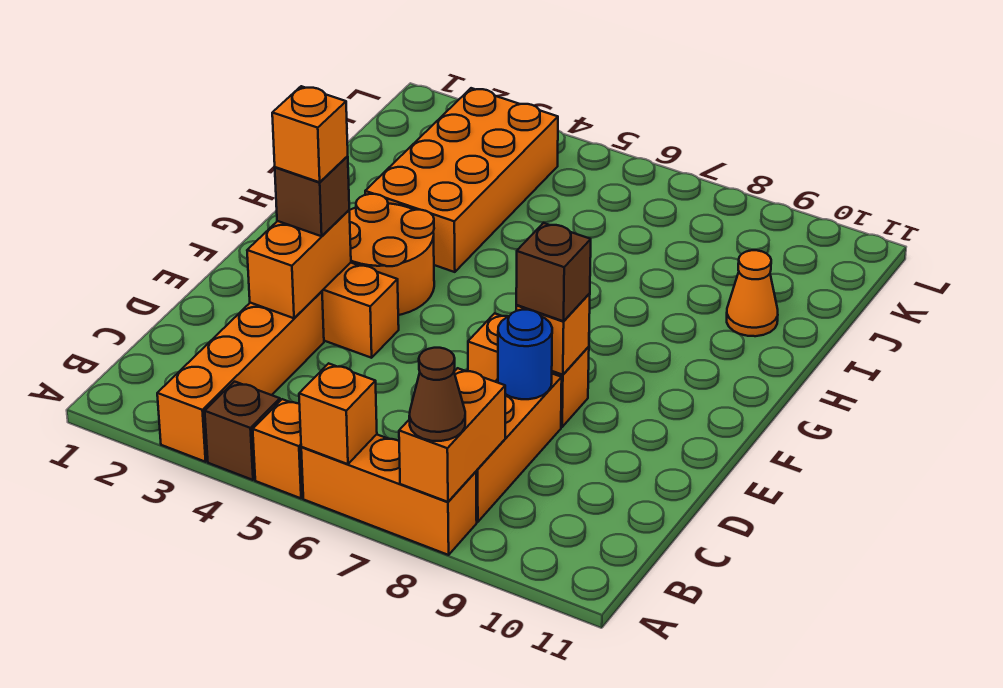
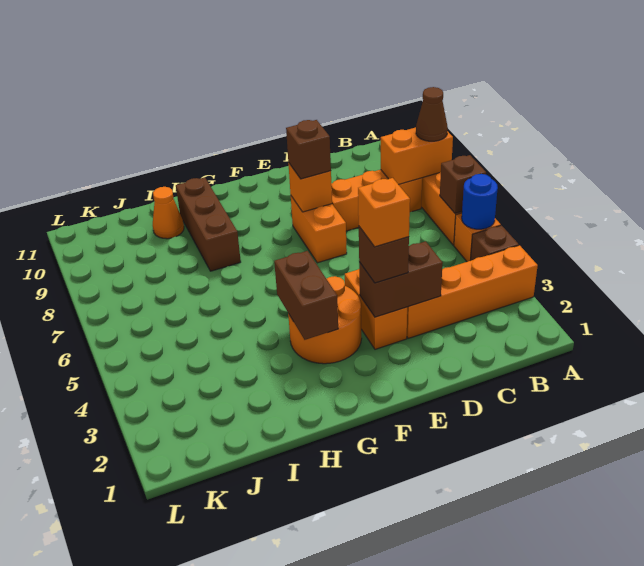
orange brick A6 level 2 -> brown brick A6 level 2
orange brick D3:E3 level 2 -> brown brick D3:E3 level 2
blue round brick D8 level 2 -> blue round brick A5 level 2
none -> brown brick G3:G4 level 2
orange brick H3:K4 level 1 -> none
none -> brown brick H8:H10 level 1

